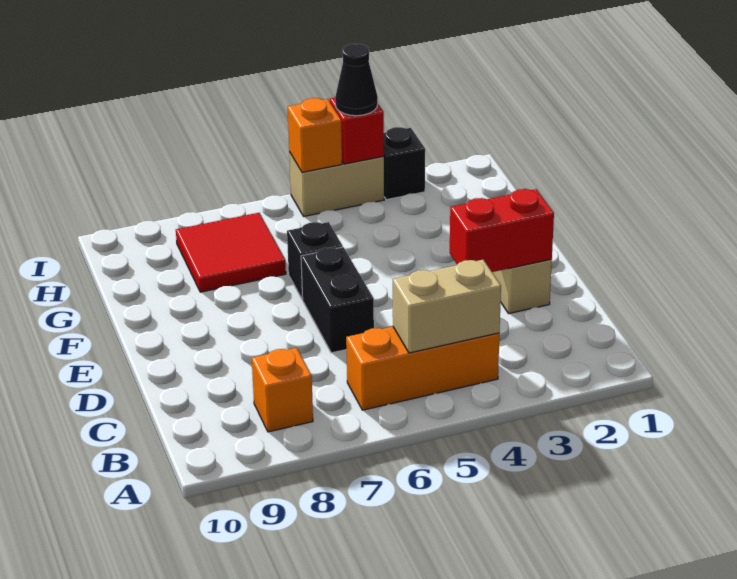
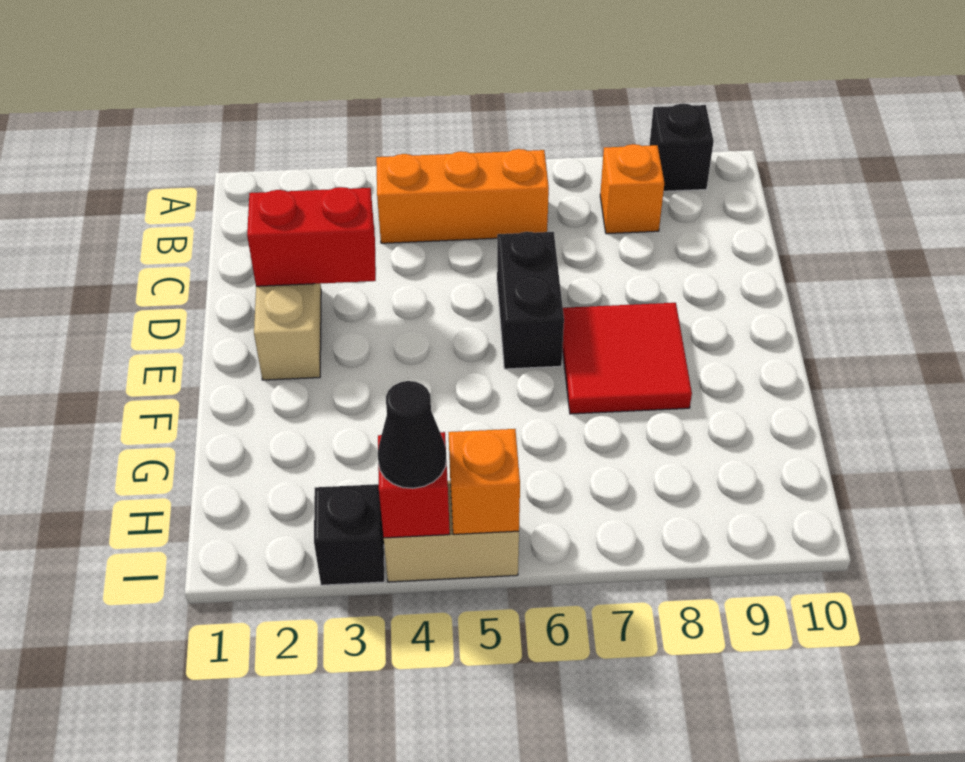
tan brick B4:B5 level 2 -> none
black brick F6 level 1 -> black brick A9 level 1
red tile G7:H8 level 1 -> red tile E7:F8 level 1

